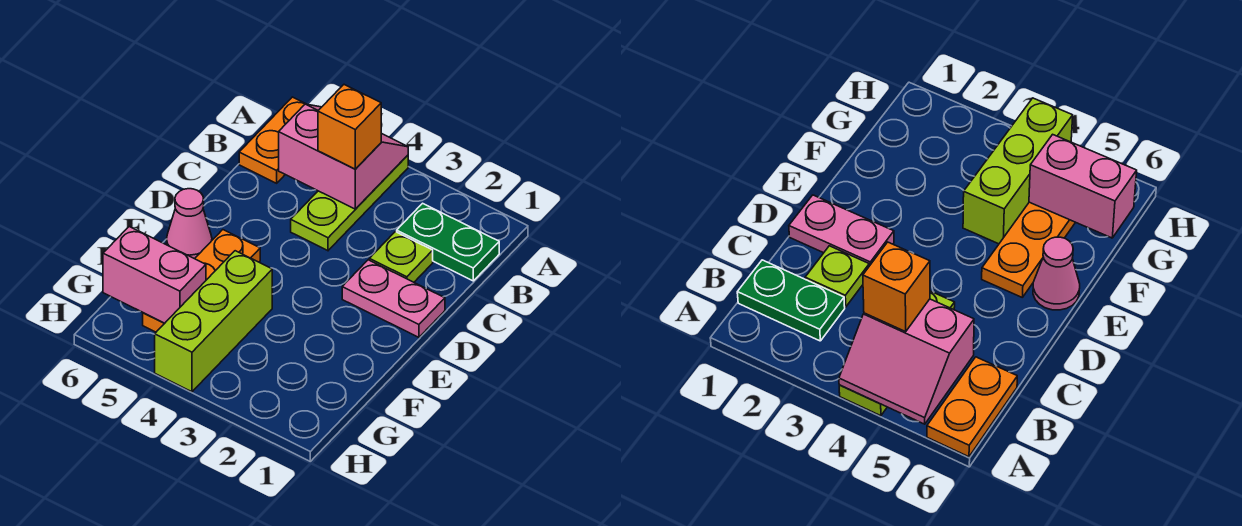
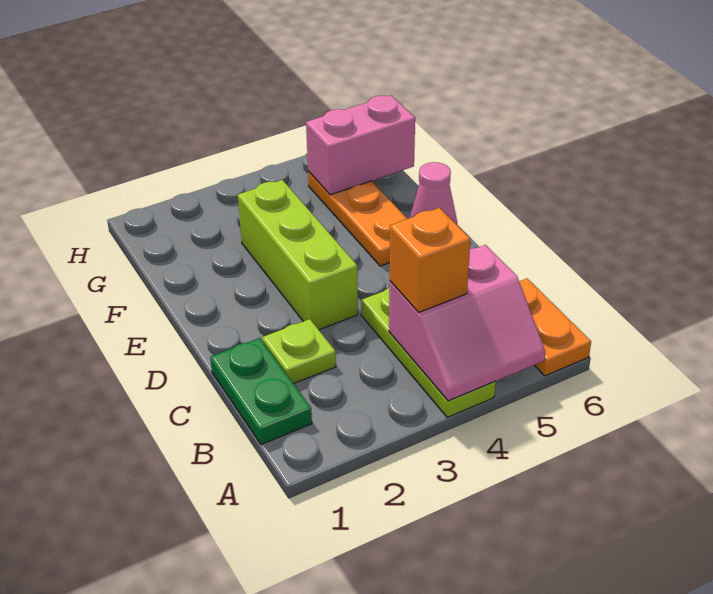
green plate B1:B2 level 1 -> green plate B1:C1 level 1
pink plate D1:D2 level 1 -> none
lime brick F4:H4 level 1 -> lime brick D3:F3 level 1

